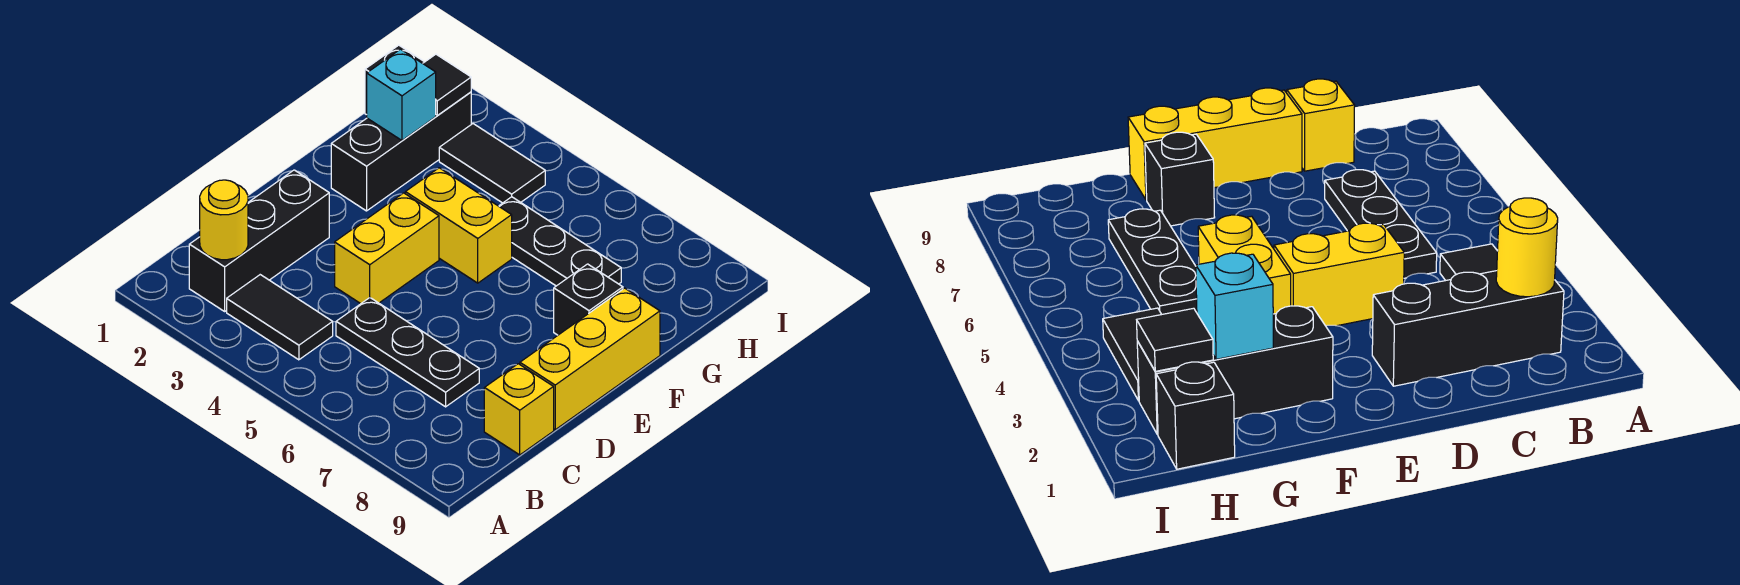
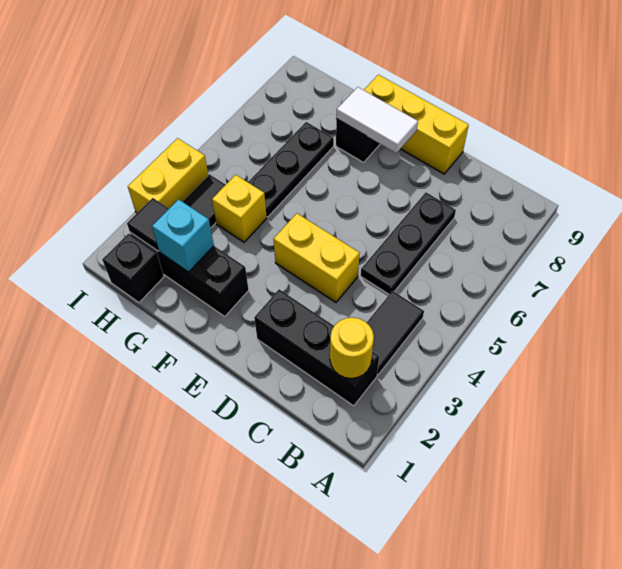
yellow brick C9 level 1 -> yellow brick G4 level 1
none -> white tile E8:F8 level 2
yellow brick F4:F5 level 1 -> yellow brick I3:I4 level 1

